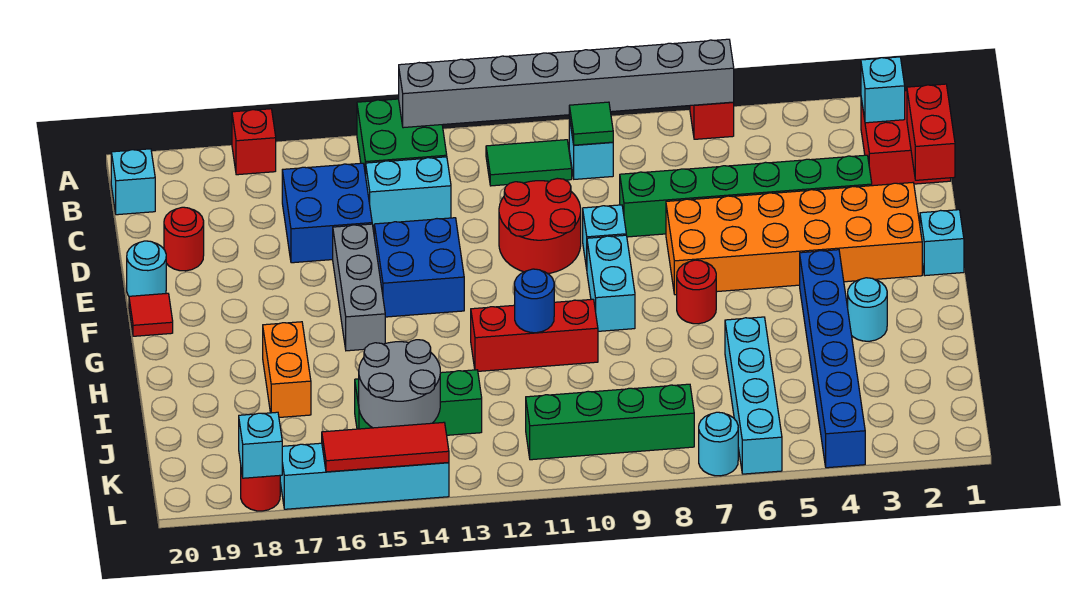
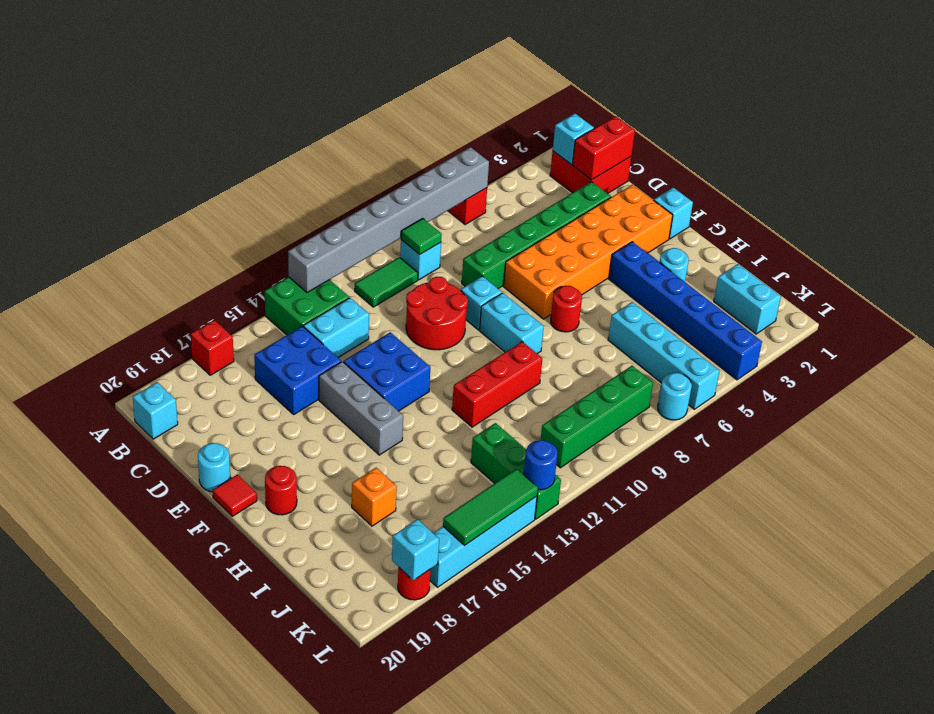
red brick C1:D1 level 2 -> red brick C1:C2 level 2
red round brick D19 level 1 -> red round brick G19 level 1
blue round brick H11 level 2 -> blue round brick L13 level 2
orange brick H17:I17 level 1 -> orange brick I17 level 1
none -> cyan brick J2:K2 level 1
green brick J13:J15 level 1 -> green brick J13:L13 level 1
grey round brick J14:K15 level 2 -> none
red tile L14:L16 level 2 -> green tile L14:L16 level 2

